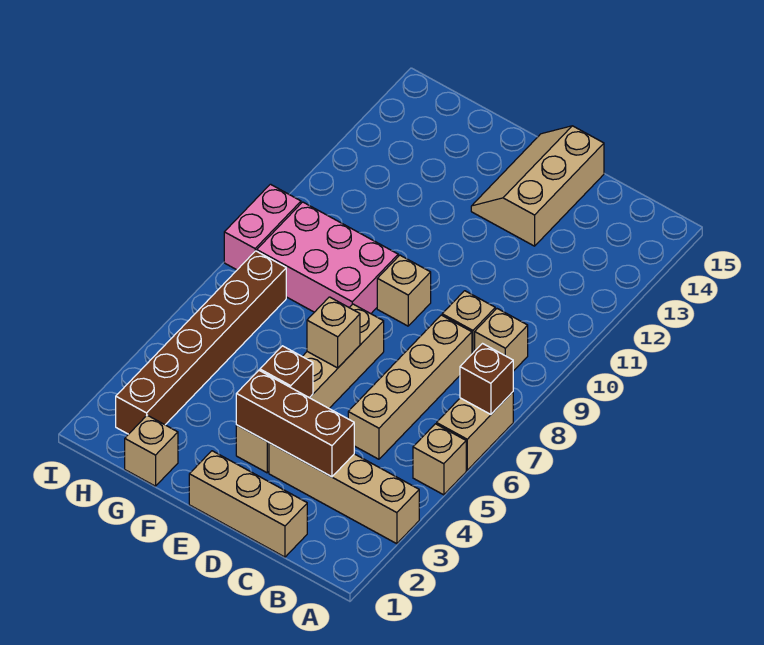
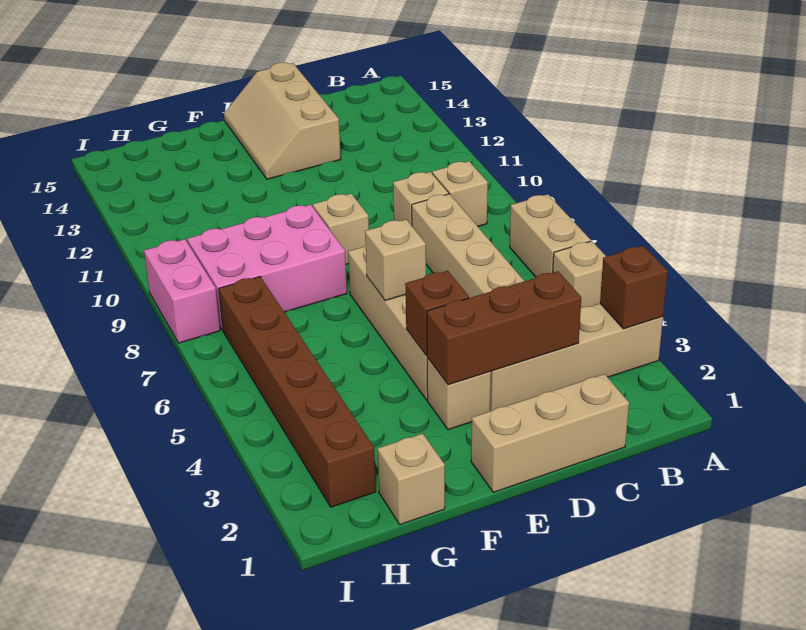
brown brick A7 level 2 -> brown brick A3 level 2

